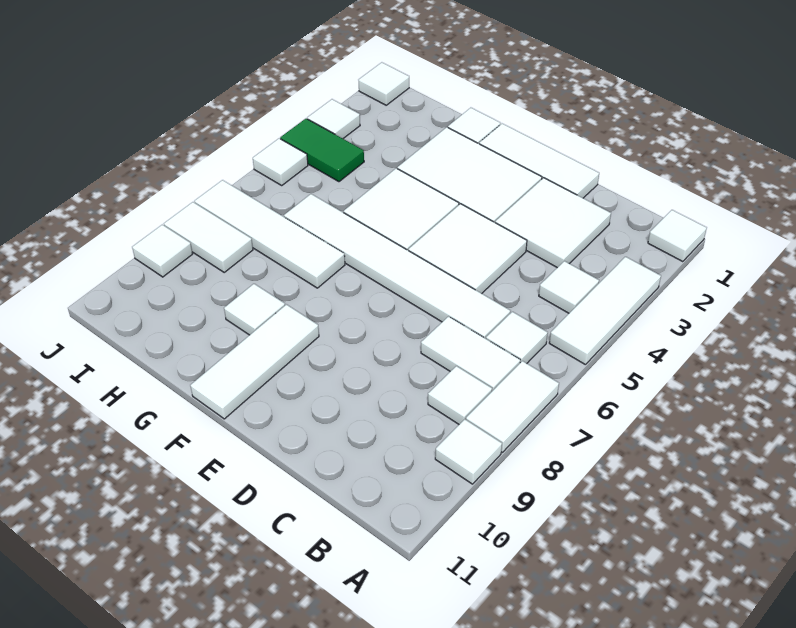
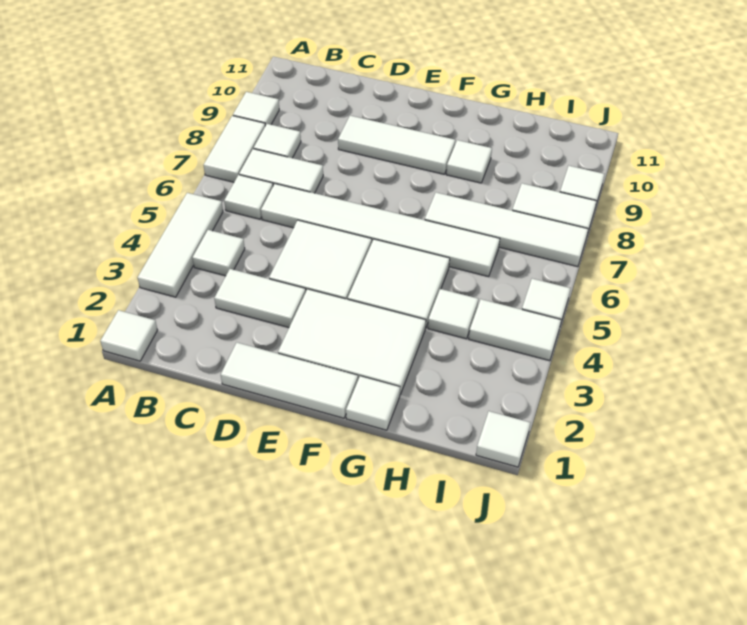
white tile C2:D3 level 1 -> white tile C3:D3 level 1
white tile F9:F11 level 1 -> white tile D9:F9 level 1
green tile I4:J4 level 1 -> white tile I4:J4 level 1
white tile J3 level 1 -> white tile H4 level 1

